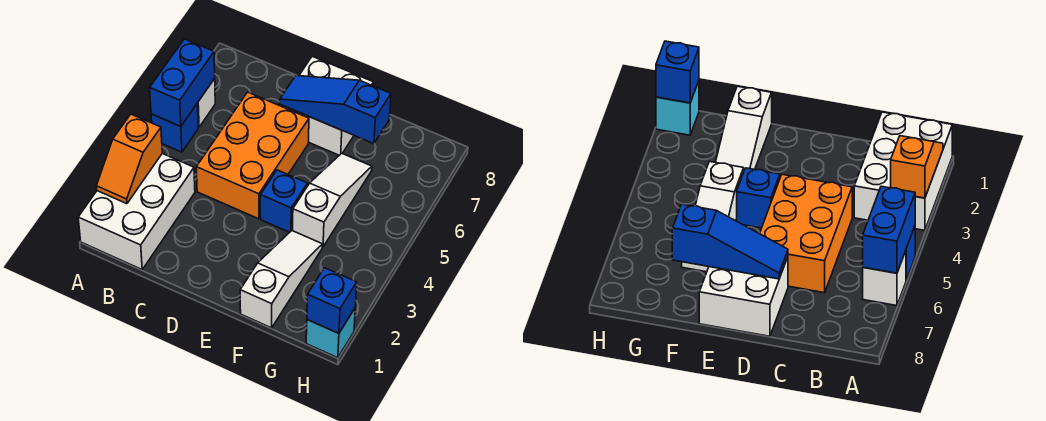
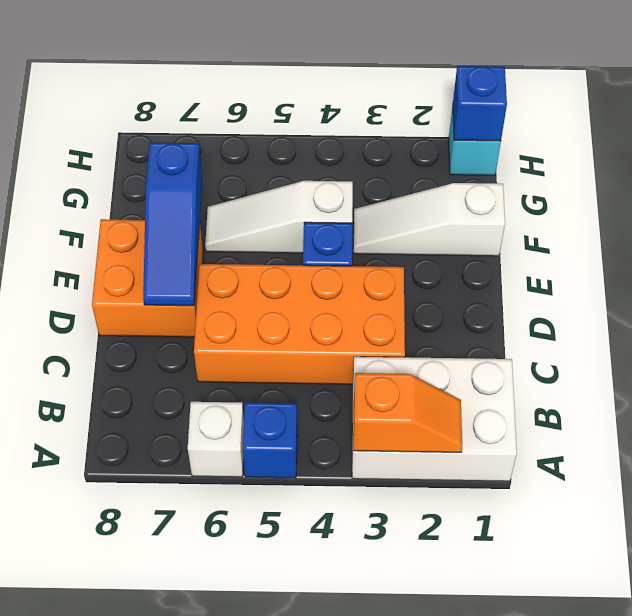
blue brick A5:A6 level 2 -> none
orange brick C4:D6 level 1 -> orange brick C3:D6 level 1
white brick D7:E8 level 1 -> orange brick D7:E8 level 1

